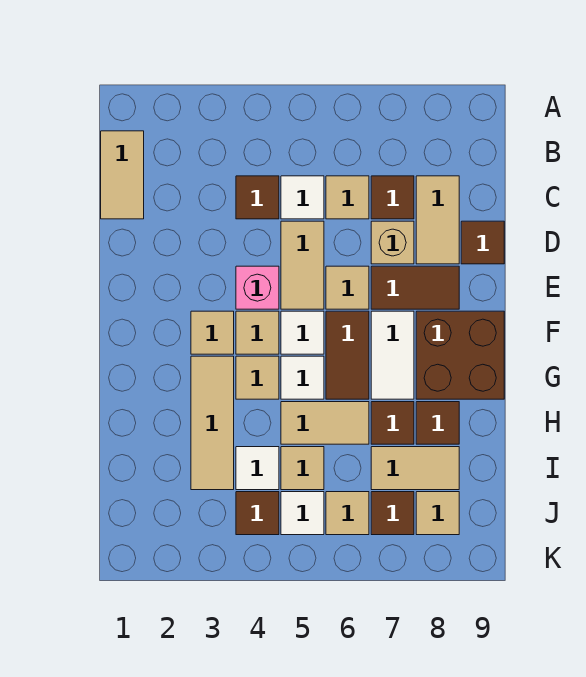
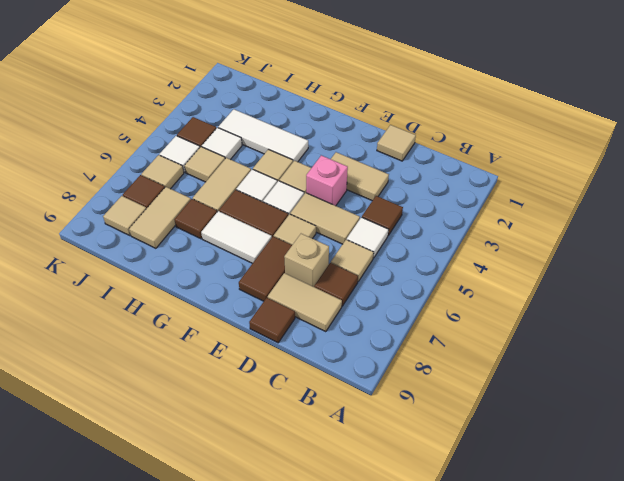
tan tile B1:C1 level 1 -> tan tile D3:E3 level 1
tan tile F3 level 1 -> tan tile D1 level 1
brown brick F8:G9 level 1 -> none
tan tile G3:I3 level 1 -> white tile G3:I3 level 1
brown tile H8 level 1 -> none

